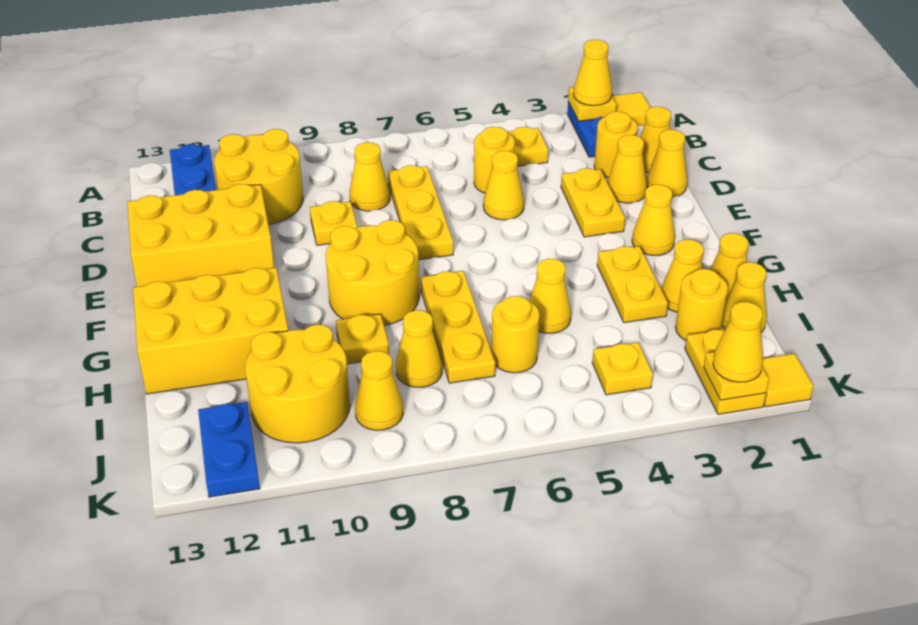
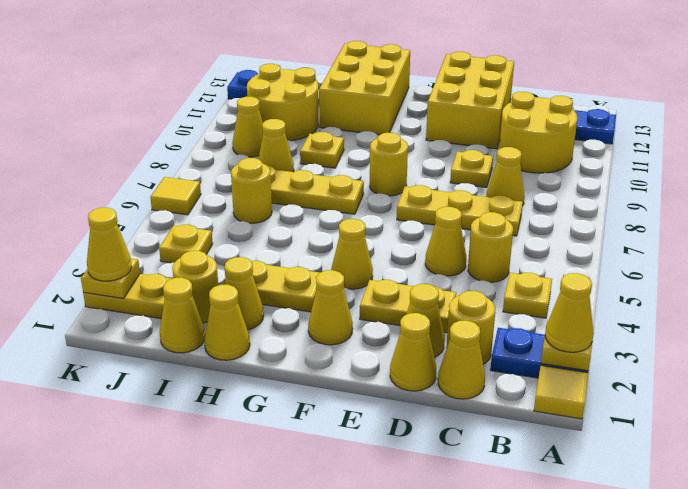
yellow round brick F8:G9 level 1 -> yellow round brick F8 level 1
yellow cone H5 level 1 -> yellow cone F4 level 1
yellow tile K1 level 1 -> yellow tile K6 level 1

